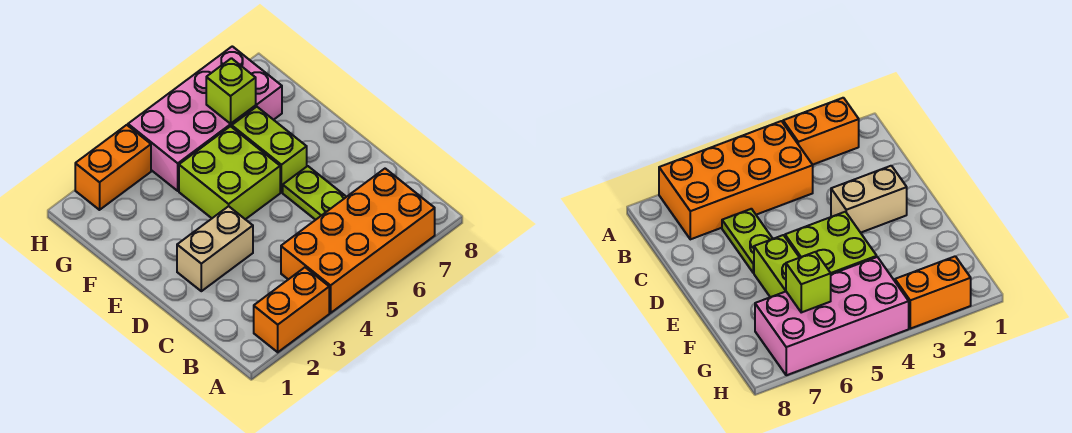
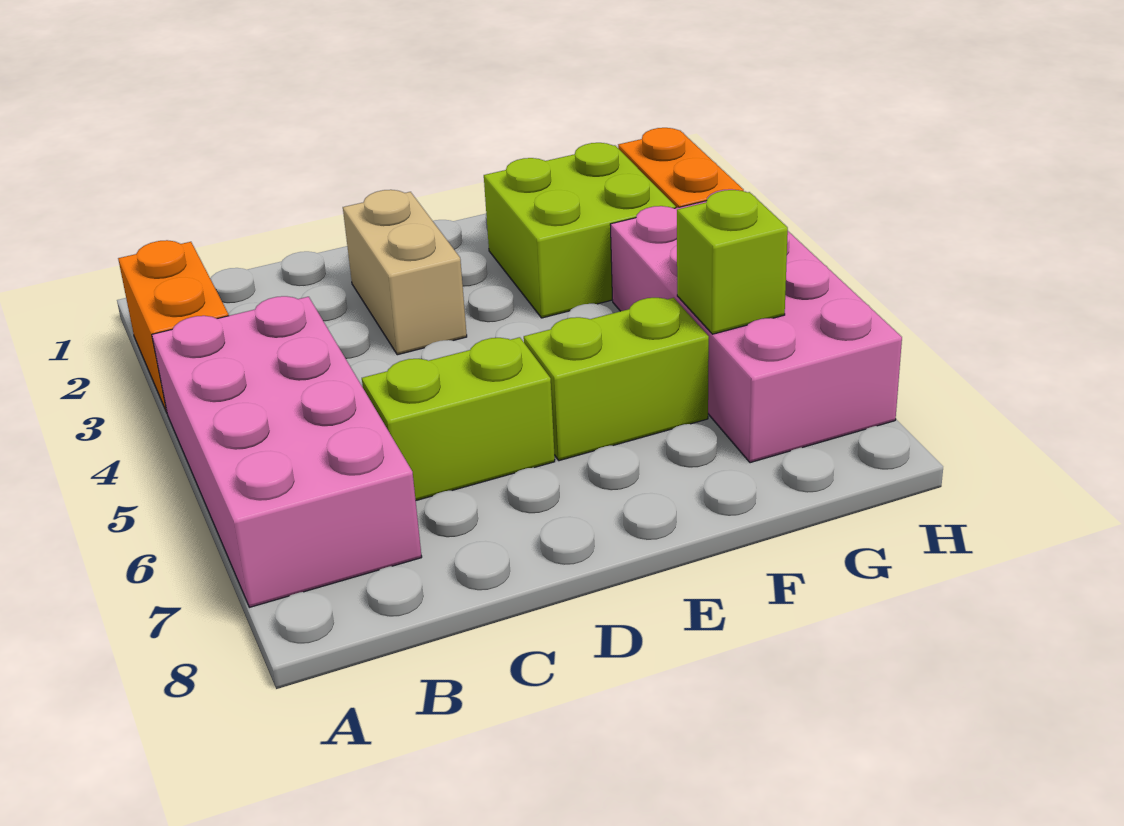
orange brick A4:B7 level 1 -> pink brick A4:B7 level 1
lime plate C6:D6 level 1 -> lime brick C6:D6 level 1
lime brick E4:F5 level 1 -> lime brick F2:G3 level 1

